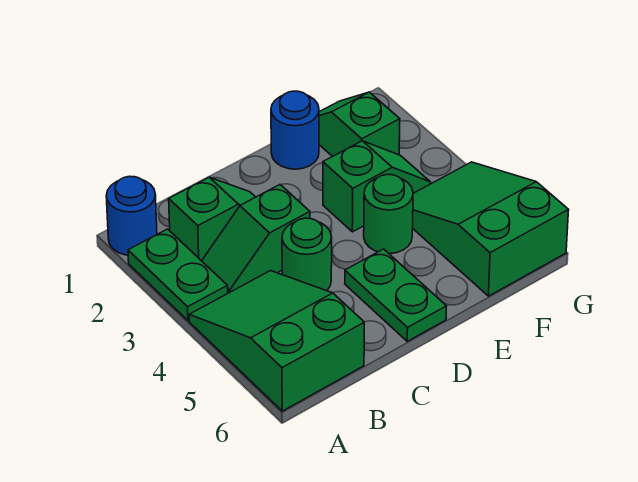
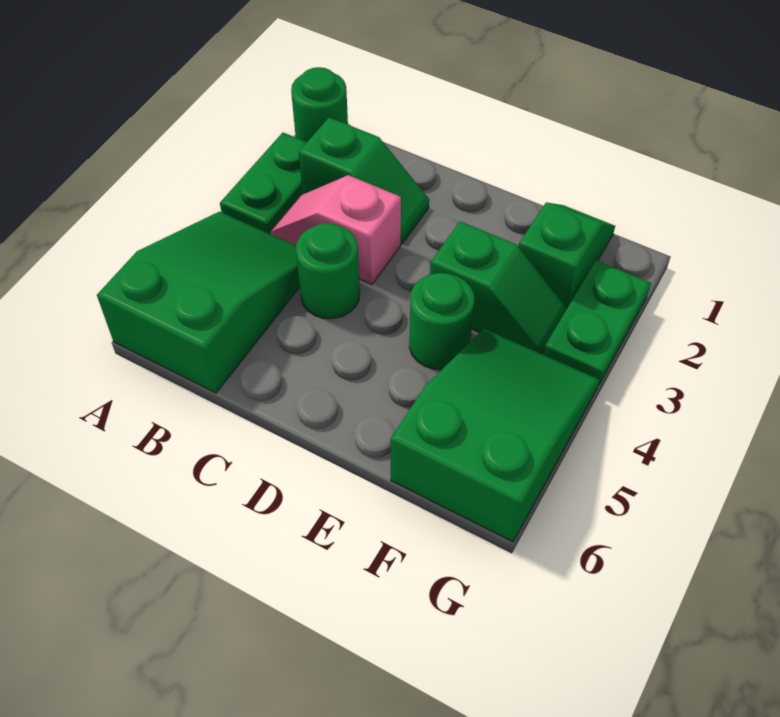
blue round brick A1 level 1 -> green round brick A1 level 1
green slope B3:C3 level 1 top C -> pink slope B3:C3 level 1 top C
green plate D5:D6 level 1 -> green plate G2:G3 level 1
blue round brick E1 level 1 -> none

